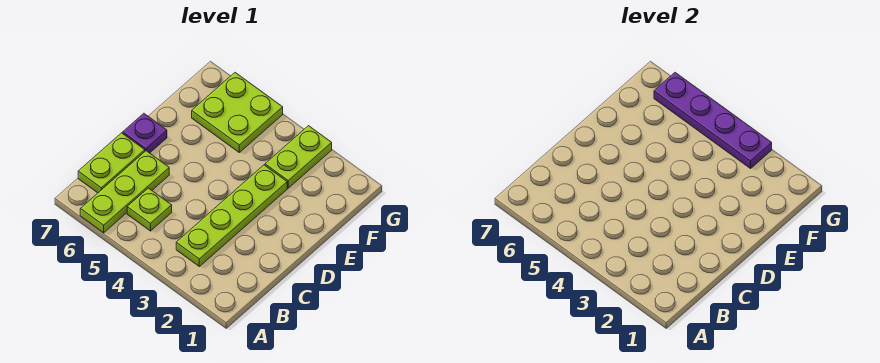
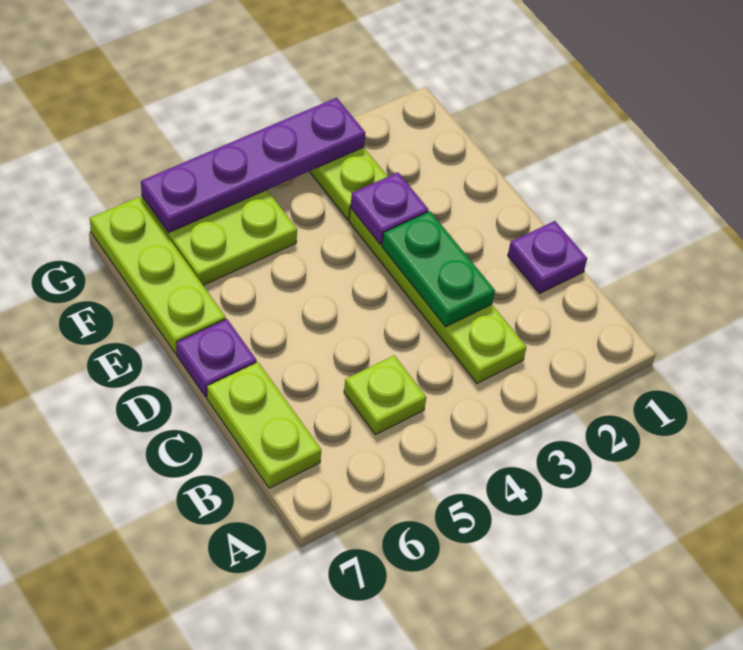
lime plate A6:C6 level 1 -> lime plate E7:G7 level 1
none -> purple plate C1 level 1
none -> green plate C3:D3 level 2
none -> purple plate E3 level 2

